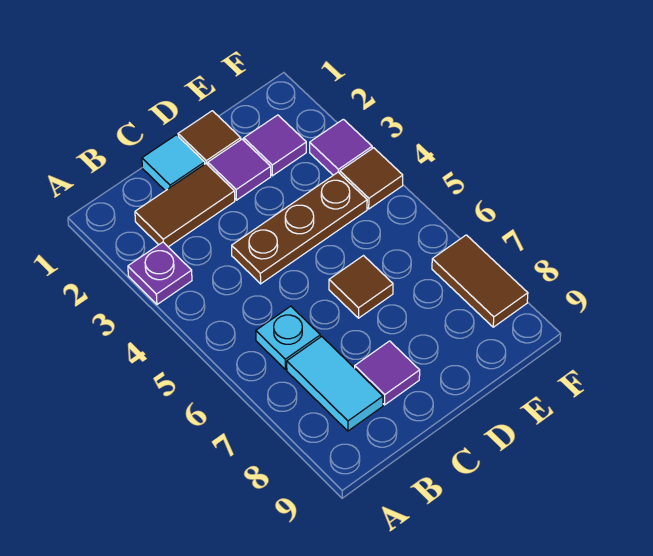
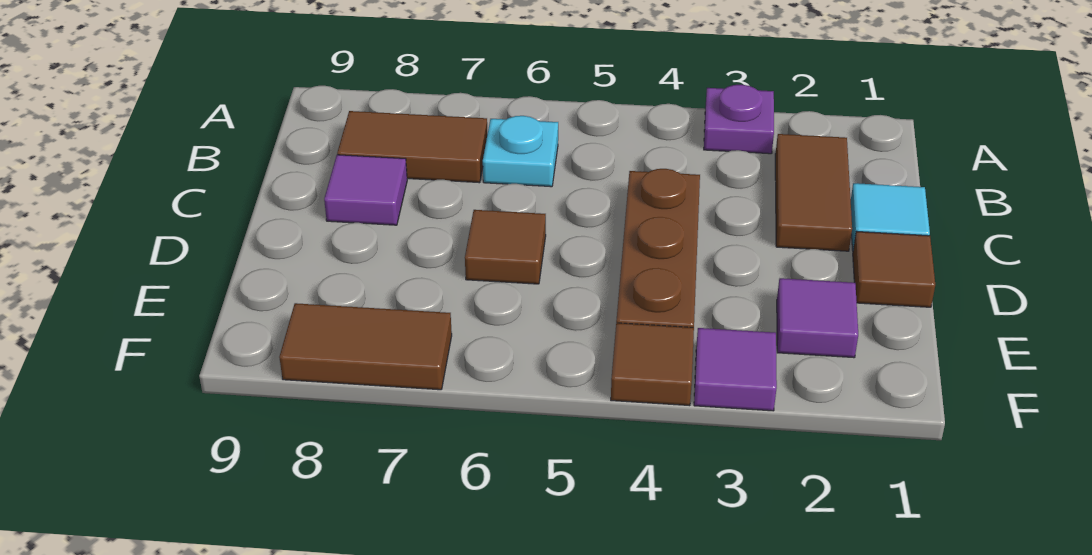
cyan tile B7:B8 level 1 -> brown tile B7:B8 level 1
purple tile D2 level 1 -> none

